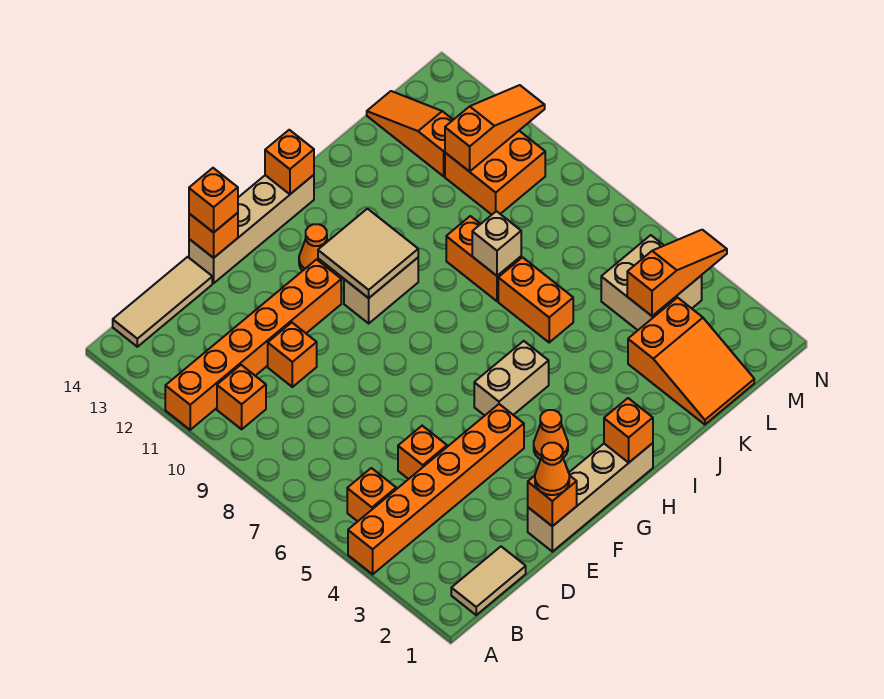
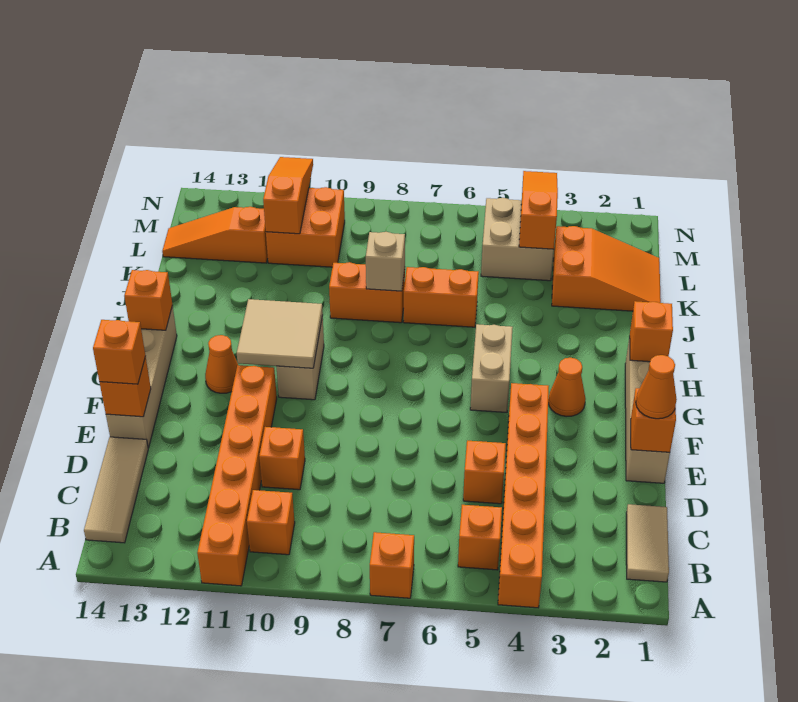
none -> orange brick A7 level 1

